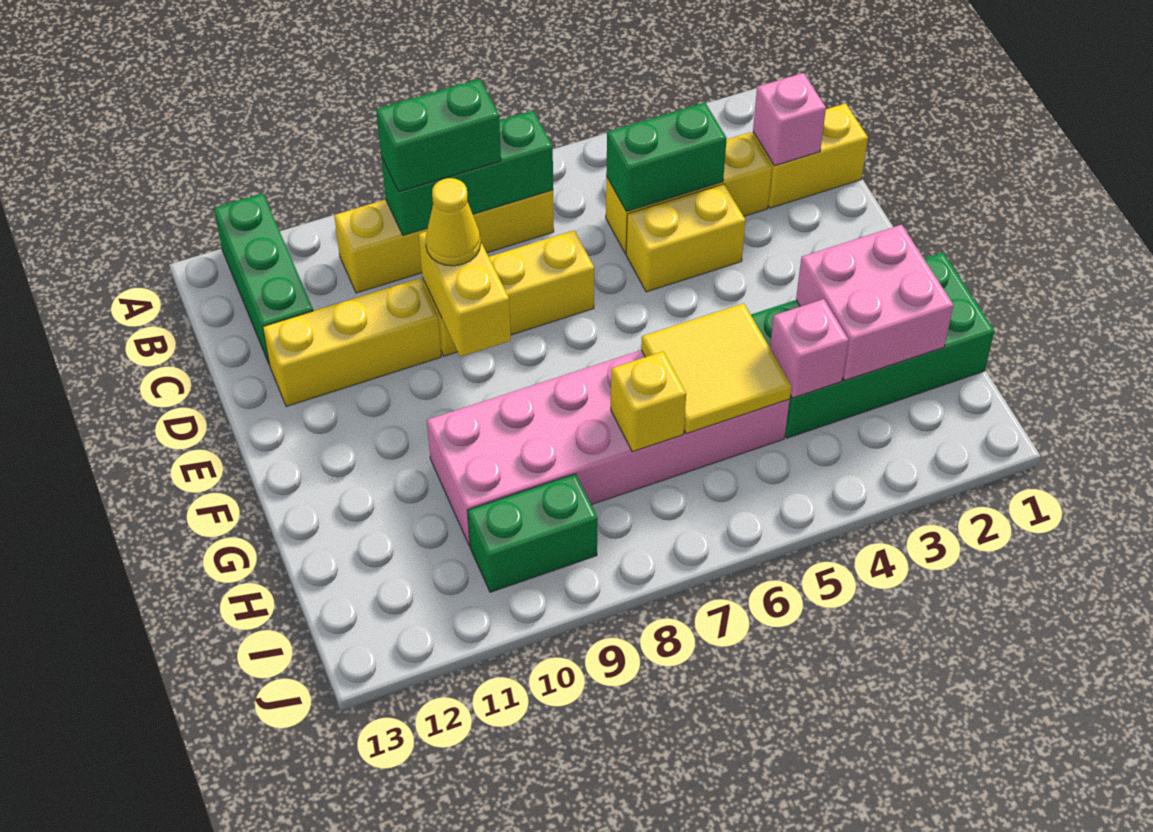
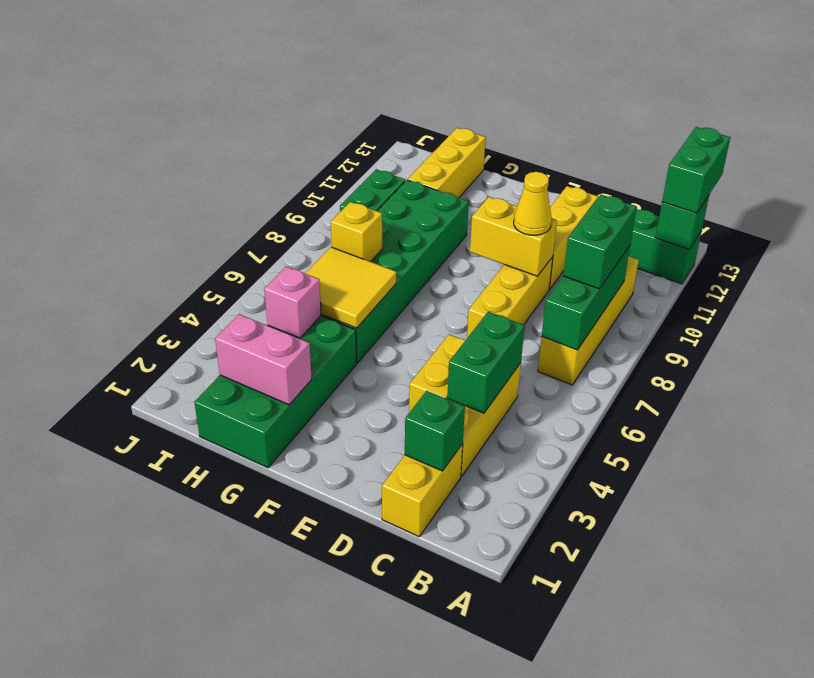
none -> green brick A12 level 2
none -> green brick A12:A13 level 3
pink brick C2 level 2 -> green brick C2 level 2
pink brick G2:H3 level 2 -> pink brick G2:H2 level 2
pink brick G5:H10 level 1 -> green brick G5:H10 level 1
none -> yellow brick H11:H13 level 1

